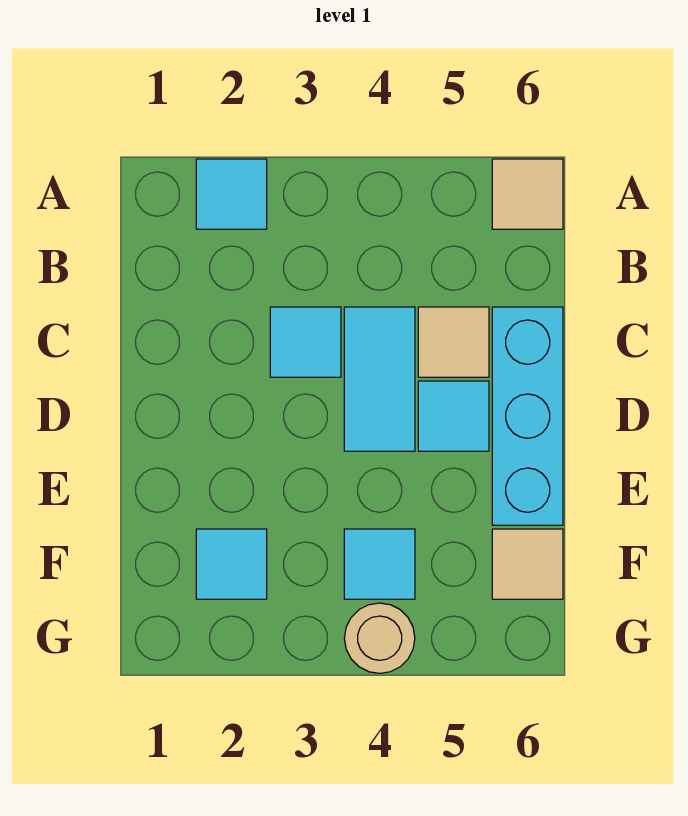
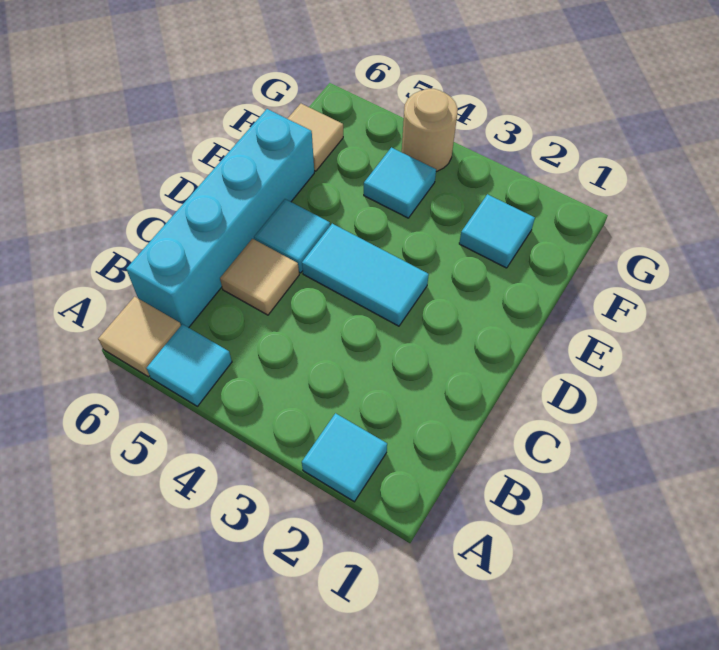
cyan tile C3 level 1 -> cyan tile A5 level 1
cyan tile C4:D4 level 1 -> cyan tile D3:D4 level 1
cyan brick C6:E6 level 1 -> cyan brick B6:E6 level 1

